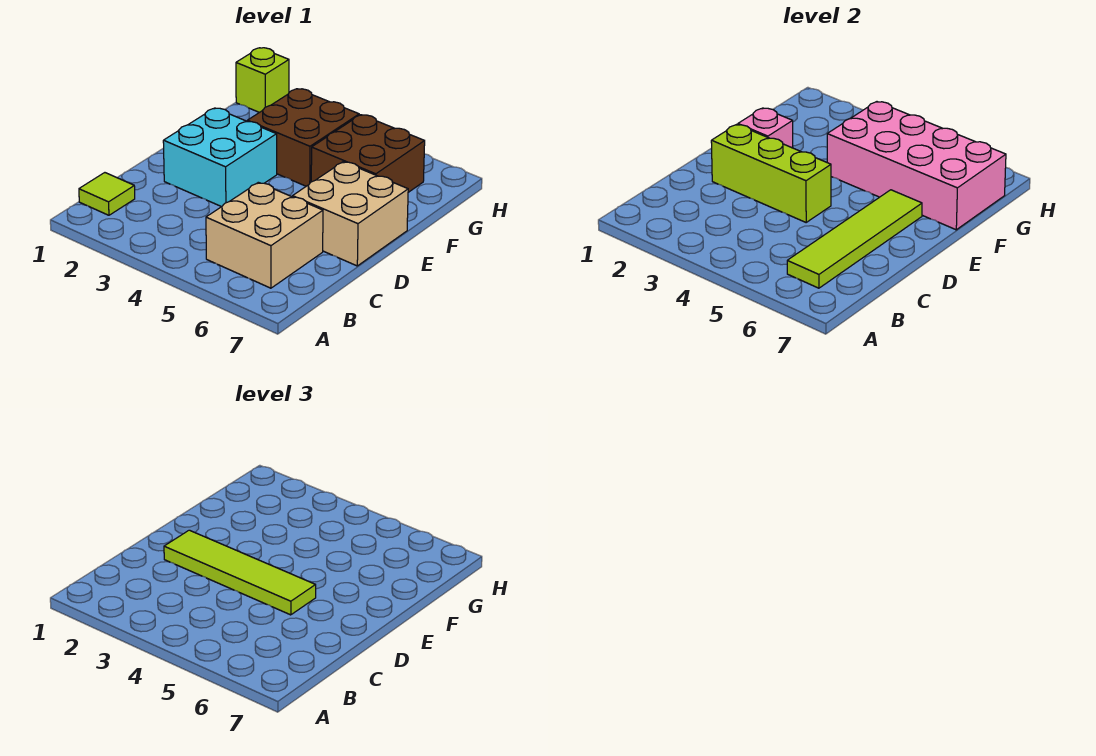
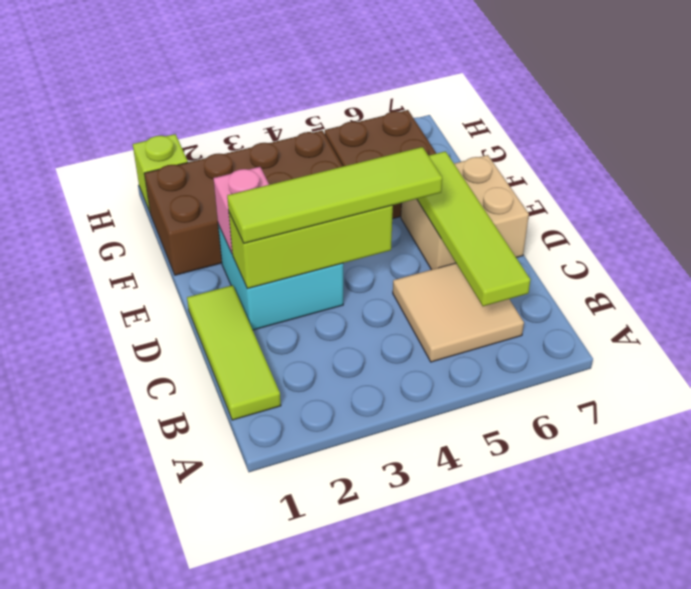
lime tile B1 level 1 -> lime tile B1:D1 level 1
tan brick B5:C6 level 1 -> tan tile B5:C6 level 1
brown brick F3:G4 level 1 -> brown brick F1:G4 level 1
pink brick F4:G7 level 2 -> none

